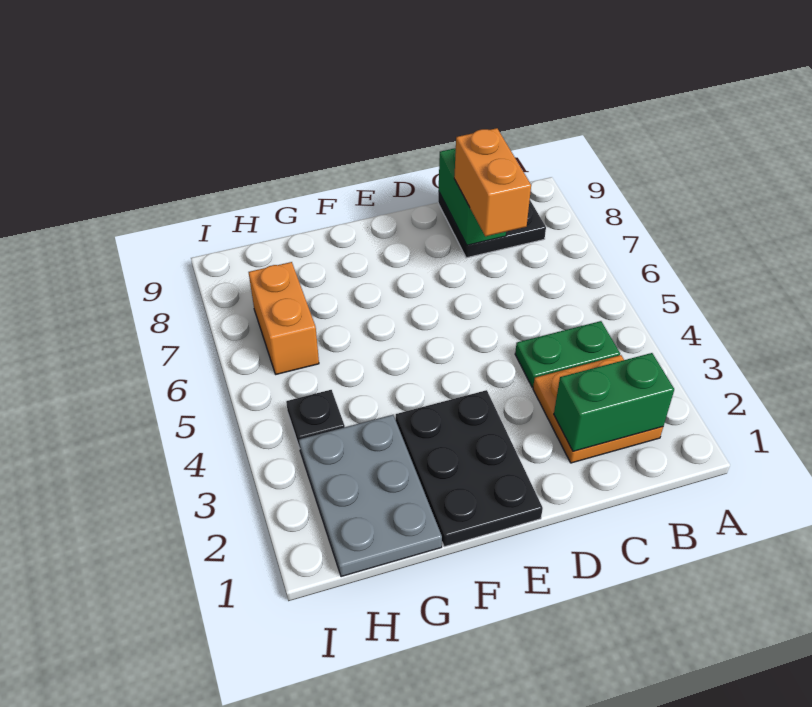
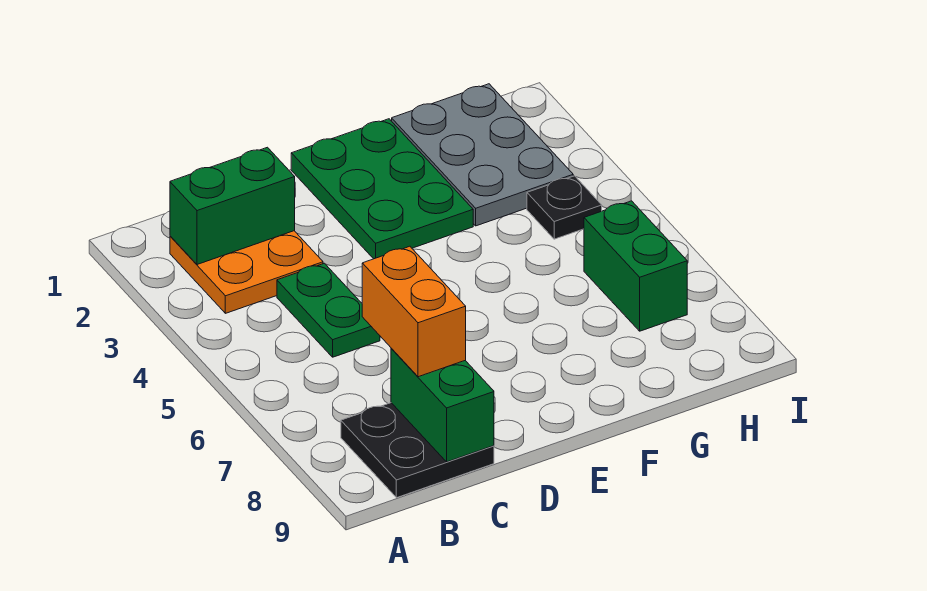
green plate B4:C4 level 1 -> green plate C4:C5 level 1
black plate E1:F3 level 1 -> green plate E1:F3 level 1
orange brick H6:H7 level 1 -> green brick H6:H7 level 1

